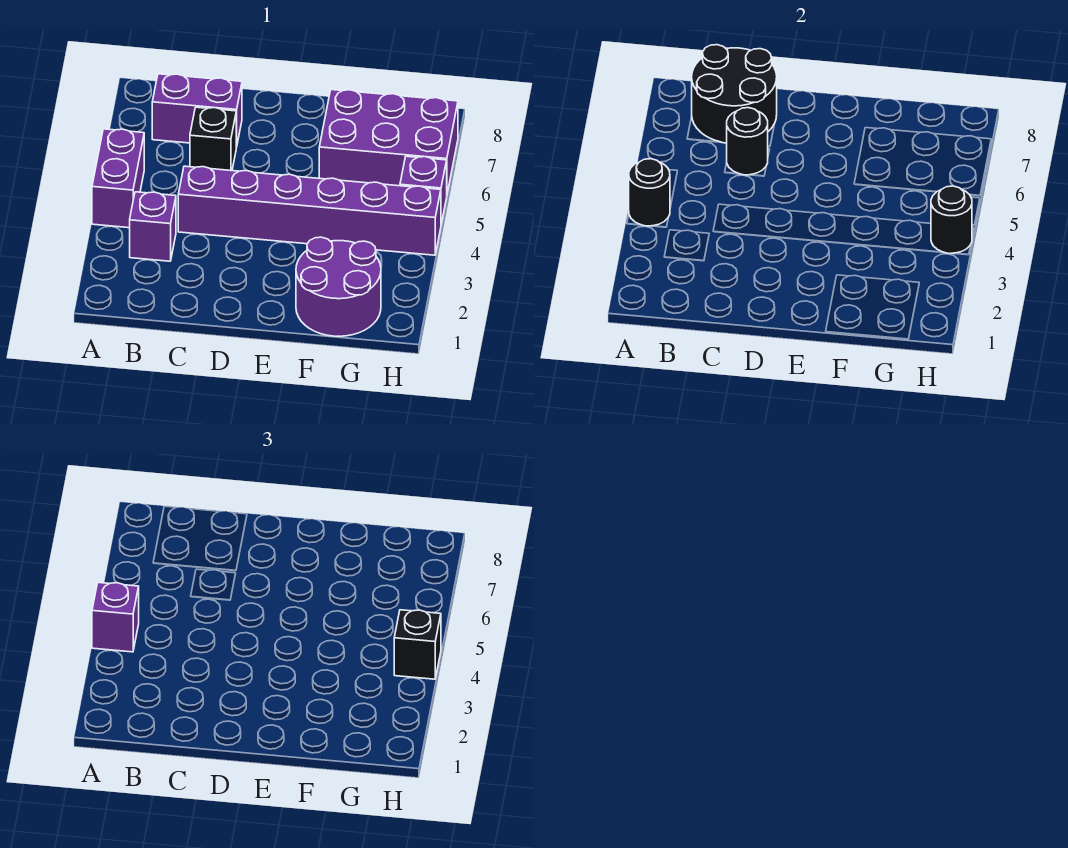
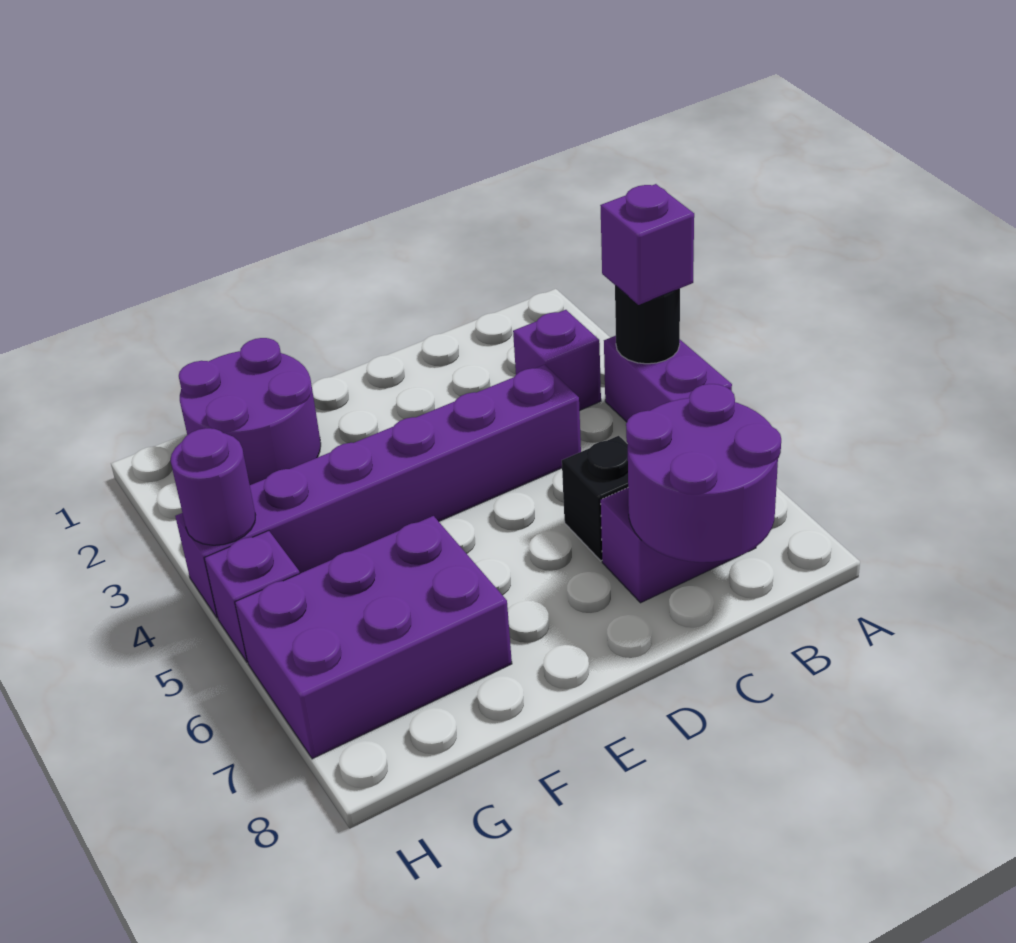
black round brick B7:C8 level 2 -> purple round brick B7:C8 level 2
black round brick C6 level 2 -> none
black round brick H4 level 2 -> purple round brick H4 level 2
black brick H4 level 3 -> none

